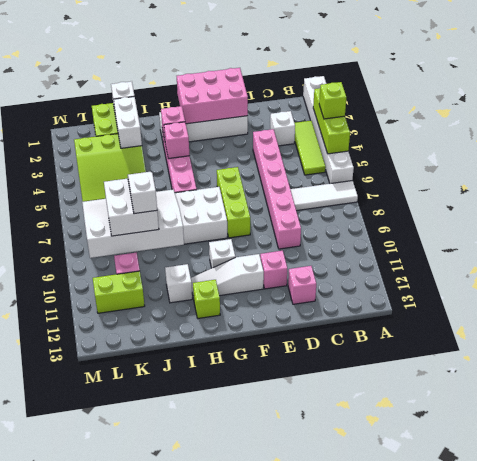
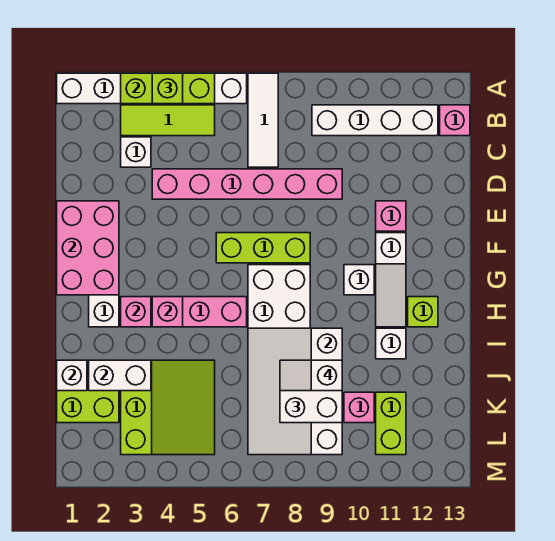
none -> white brick B9:B12 level 1
pink brick D12 level 1 -> pink brick B13 level 1

